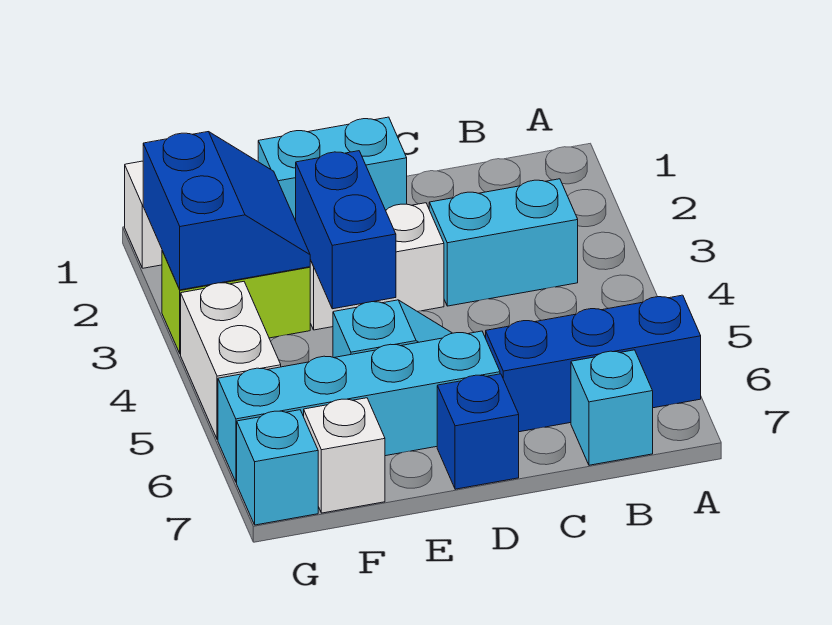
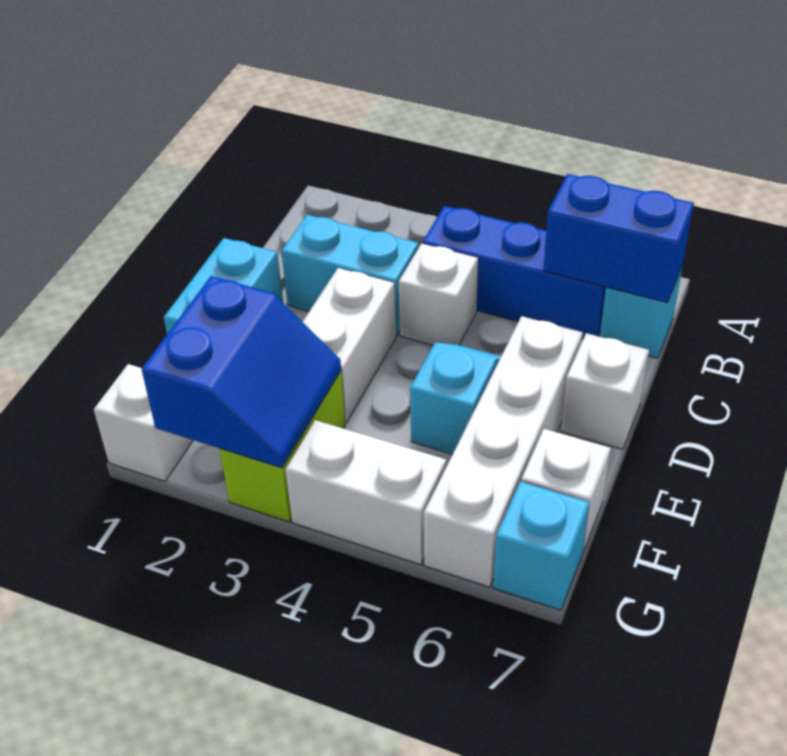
blue brick A6:C6 level 1 -> blue brick B4:B6 level 1
cyan brick B3:C3 level 1 -> cyan brick C2:C3 level 1
none -> white brick C4 level 1
cyan brick D6:G6 level 1 -> white brick D6:G6 level 1
blue brick D7 level 1 -> white brick D7 level 1
blue brick E3:E4 level 2 -> blue brick B6:B7 level 2
blue slope F2:G3 level 2 top G -> blue slope F2:G3 level 2 top 2

